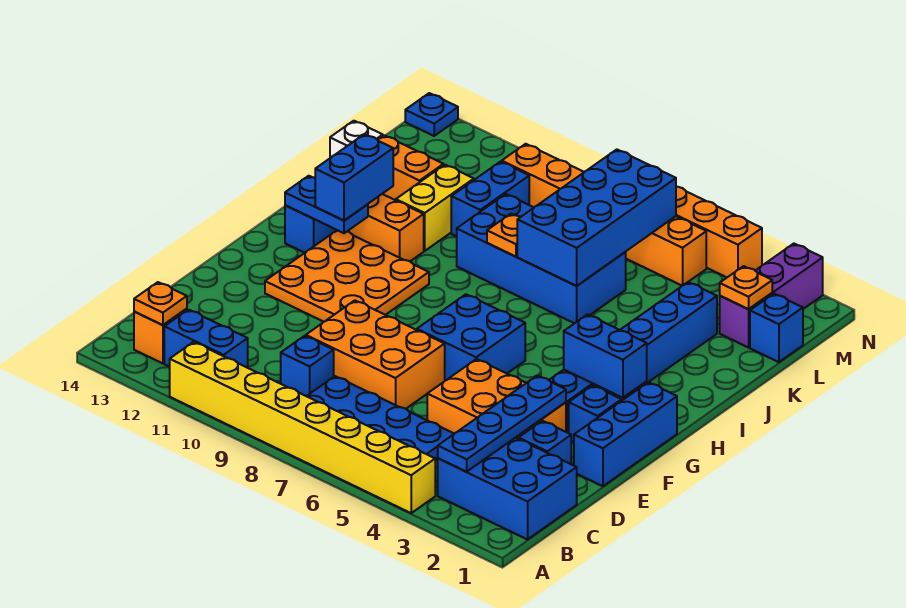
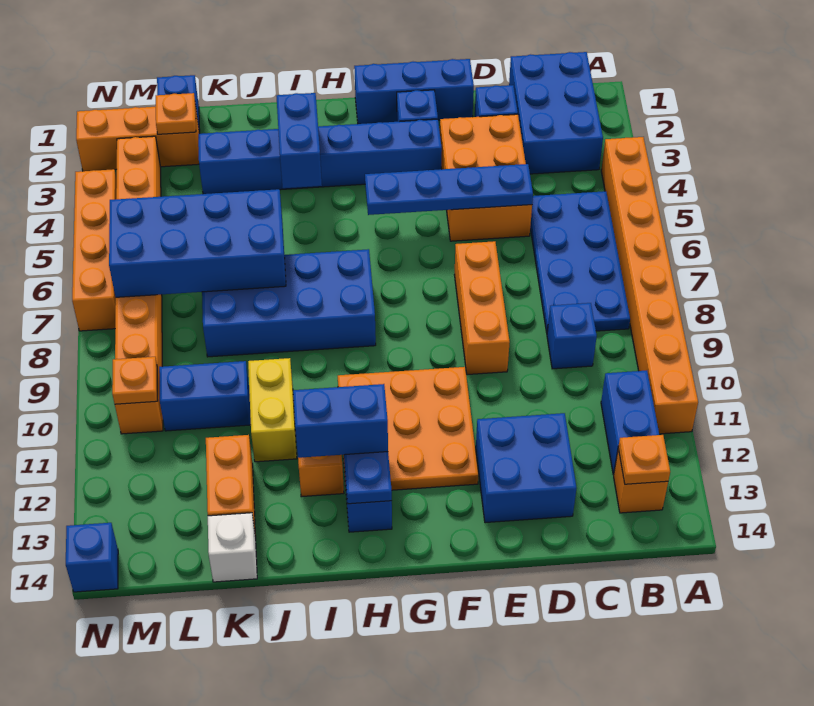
yellow brick A4:A11 level 1 -> orange brick A4:A11 level 1
blue plate B3:E3 level 2 -> blue plate D5:G5 level 2
orange brick D7:E9 level 1 -> orange brick E7:E9 level 1
blue brick F6:G7 level 1 -> blue brick D12:E13 level 1
blue brick G2:G3 level 2 -> blue brick I3:I4 level 2
blue brick J6:K9 level 1 -> blue brick H7:K8 level 1
orange plate J8 level 2 -> orange plate M10 level 2
yellow brick J11:K11 level 1 -> yellow brick J10:J11 level 1
purple brick L2:N2 level 1 -> orange brick L2:N2 level 1
orange brick M5:M10 level 1 -> orange brick M3:M10 level 1
blue plate N14 level 1 -> blue brick N14 level 1

